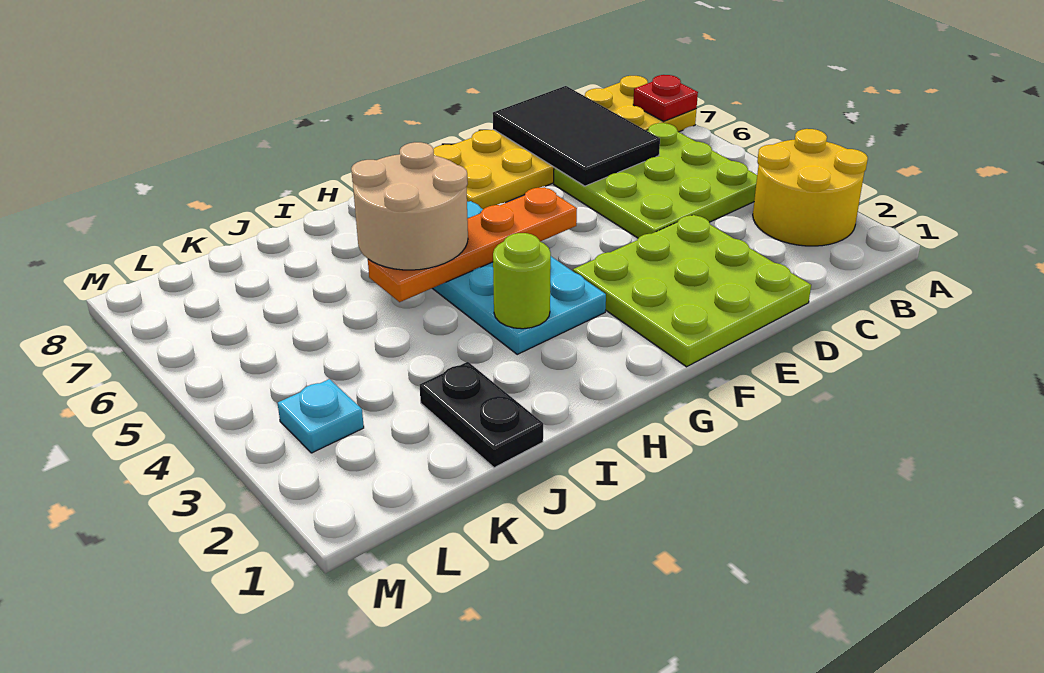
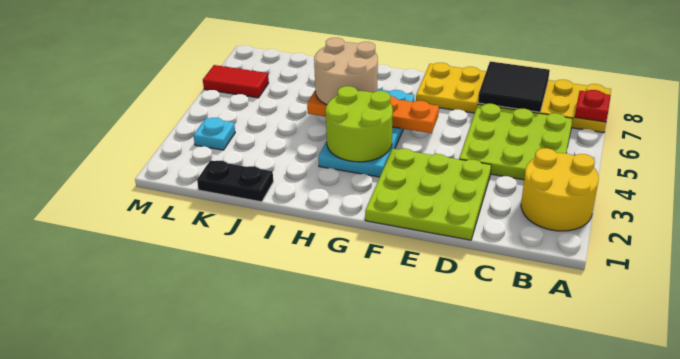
black tile C6:D8 level 2 -> black tile C7:D8 level 2
lime round brick H3 level 2 -> lime round brick G3:H4 level 2
black plate J1:J2 level 1 -> black plate J1:K1 level 1
none -> red tile L6:M6 level 1

